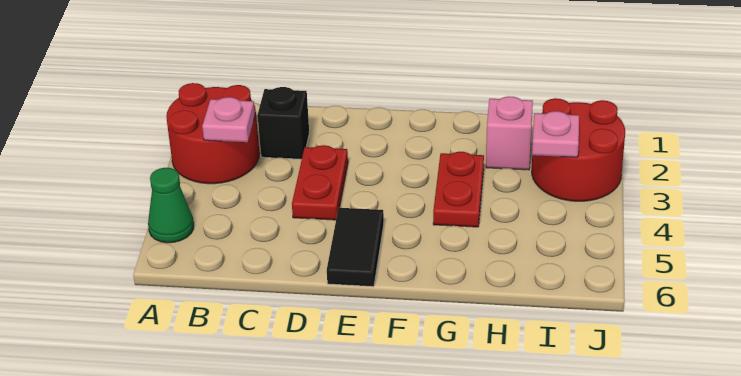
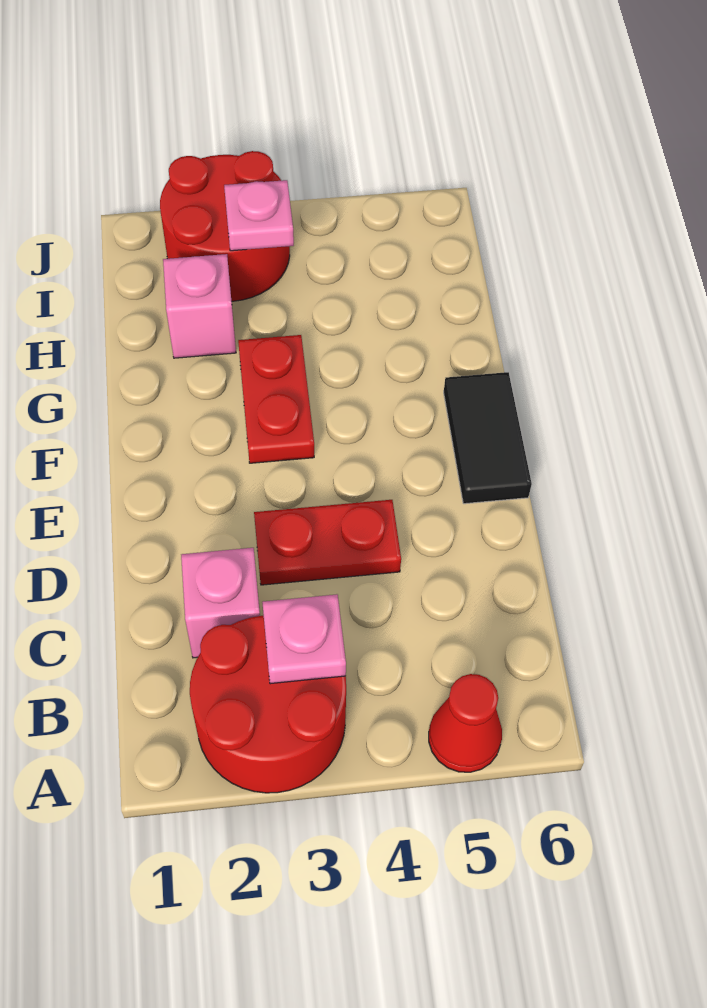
green cone A5 level 1 -> red cone A5 level 1
black brick C2 level 1 -> pink brick C2 level 1
black tile E5:E6 level 1 -> black tile E6:F6 level 1
red plate G3:G4 level 1 -> red plate F3:G3 level 1

